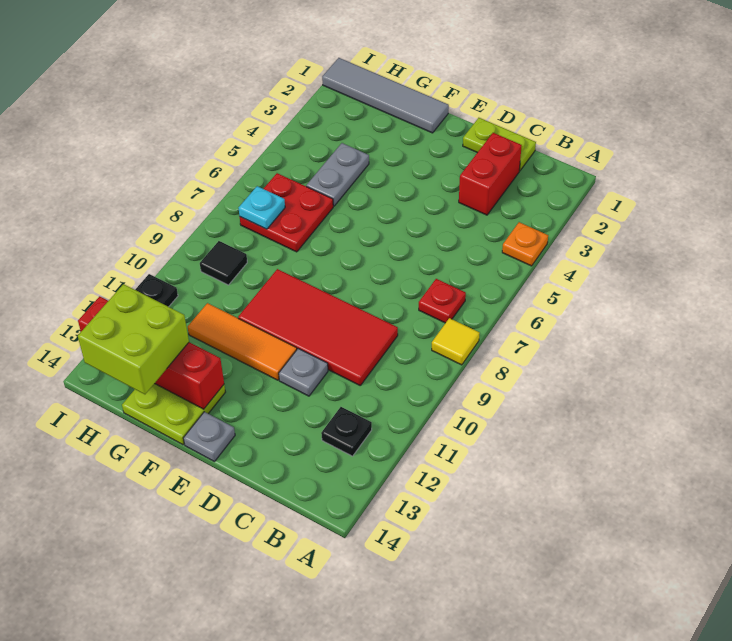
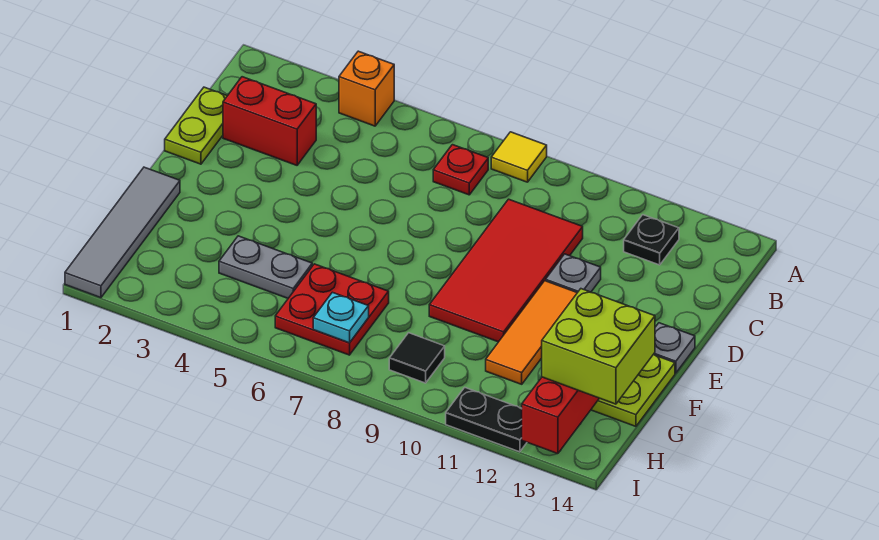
orange plate A4 level 1 -> orange brick A4 level 1

